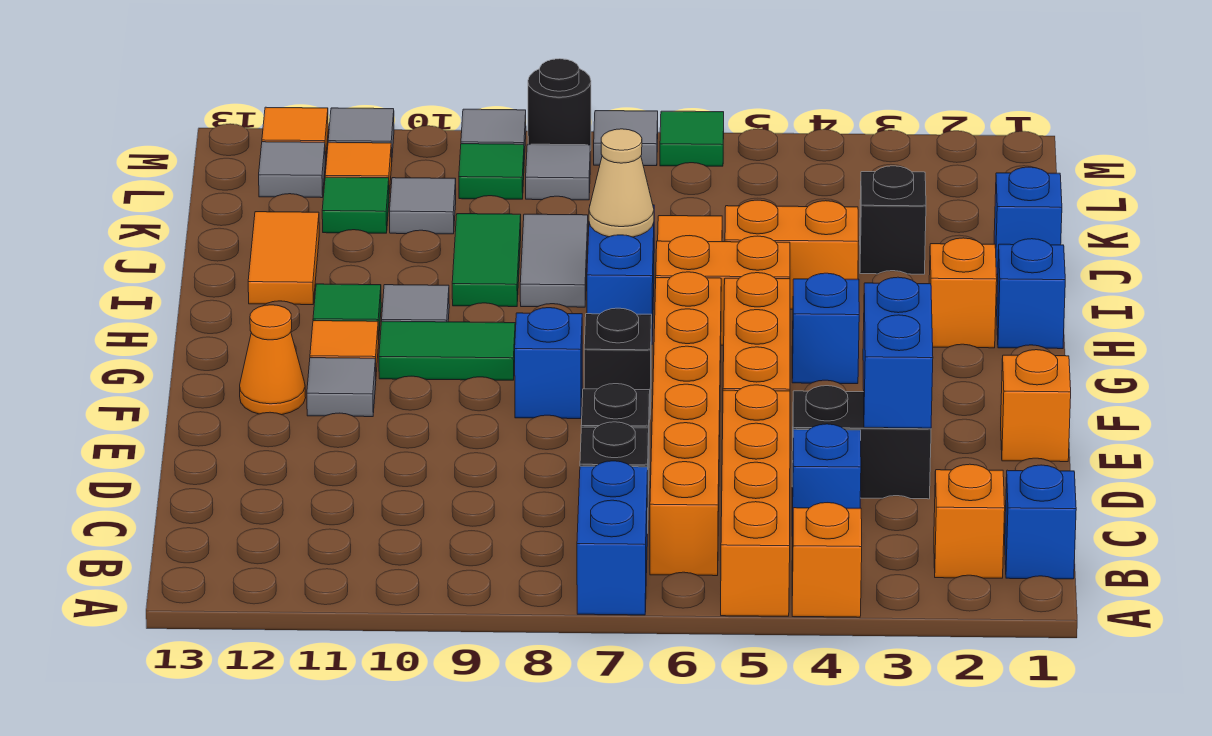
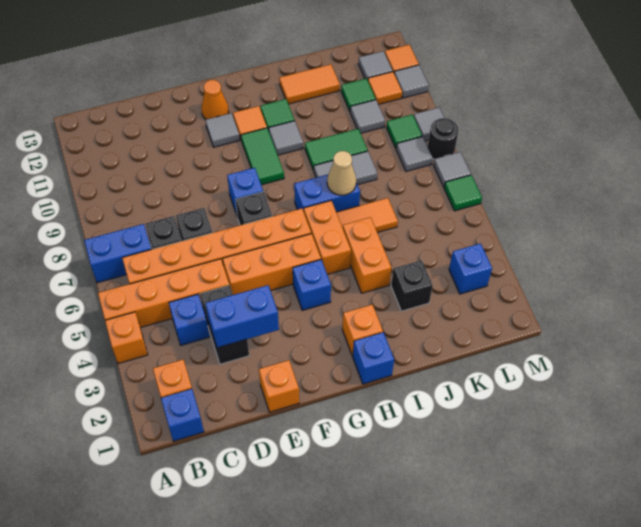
blue brick J1 level 1 -> blue brick L3 level 1

